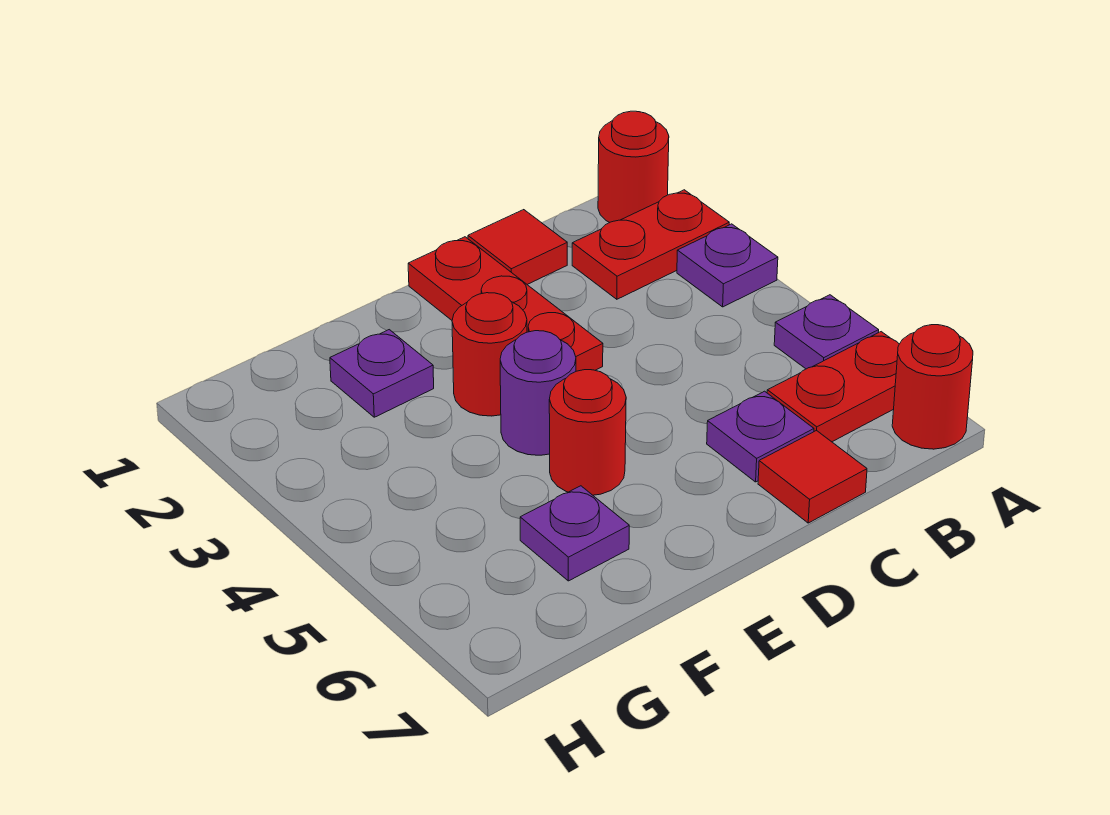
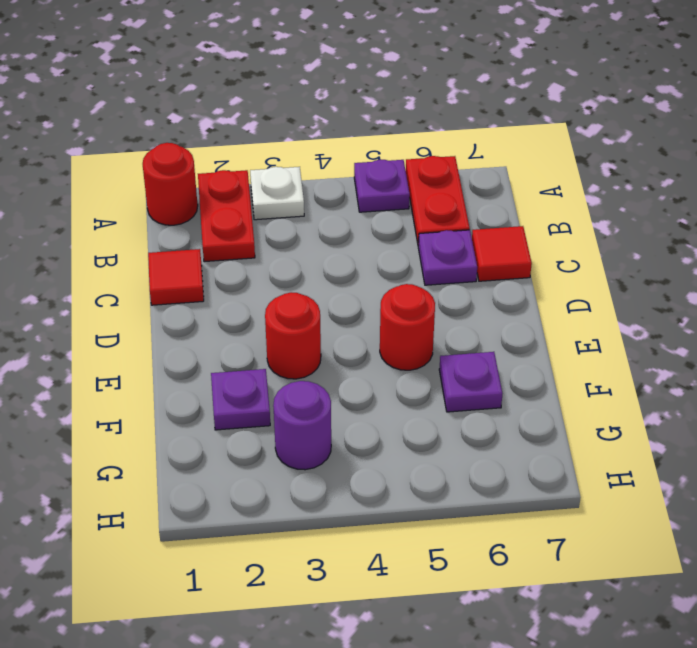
purple plate A3 level 1 -> white plate A3 level 1
red round brick A7 level 1 -> none
red plate D1:D3 level 1 -> none
purple round brick E4 level 1 -> purple round brick G3 level 1

